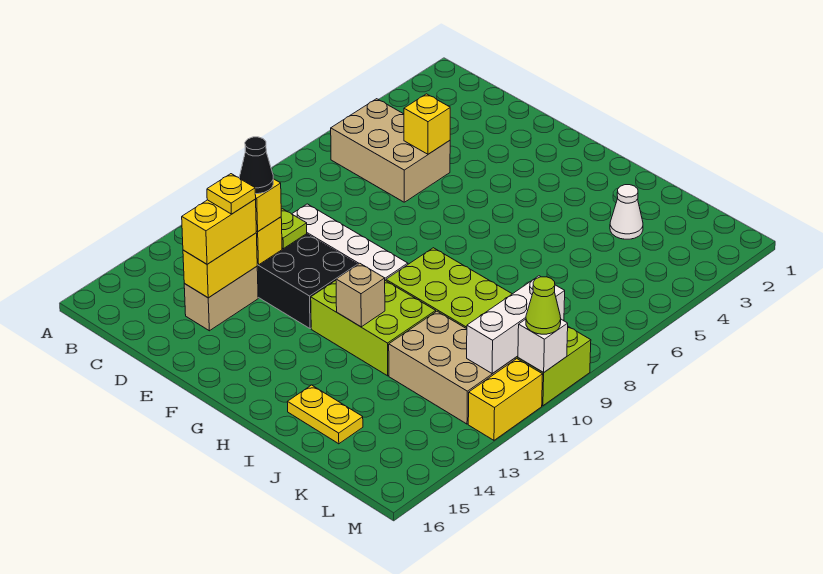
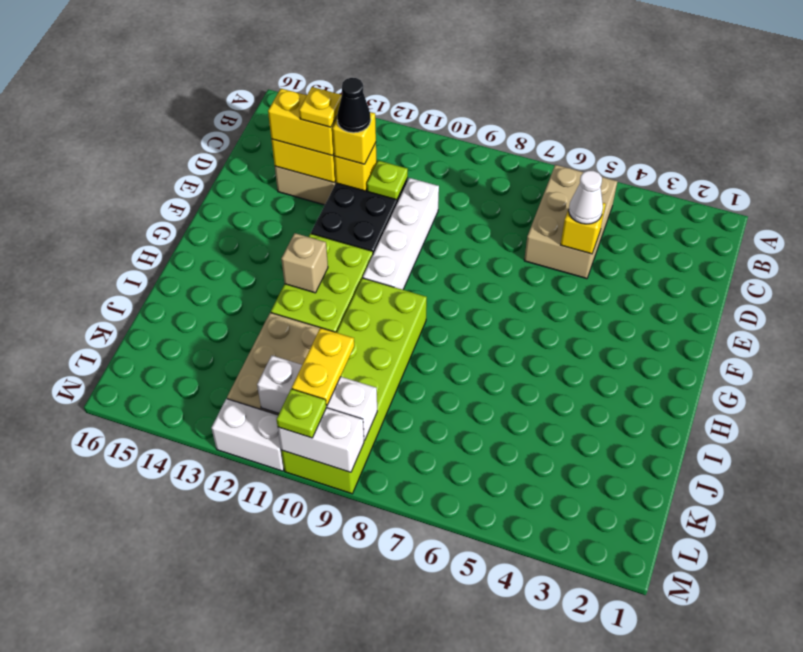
yellow plate I15:J15 level 1 -> yellow plate K10:L10 level 3
white cone J3 level 1 -> white cone D5 level 3
white brick M10 level 2 -> white brick M9:M10 level 2
lime cone M10 level 3 -> lime plate M10 level 3
yellow brick M11:M12 level 1 -> white brick M11:M12 level 1

